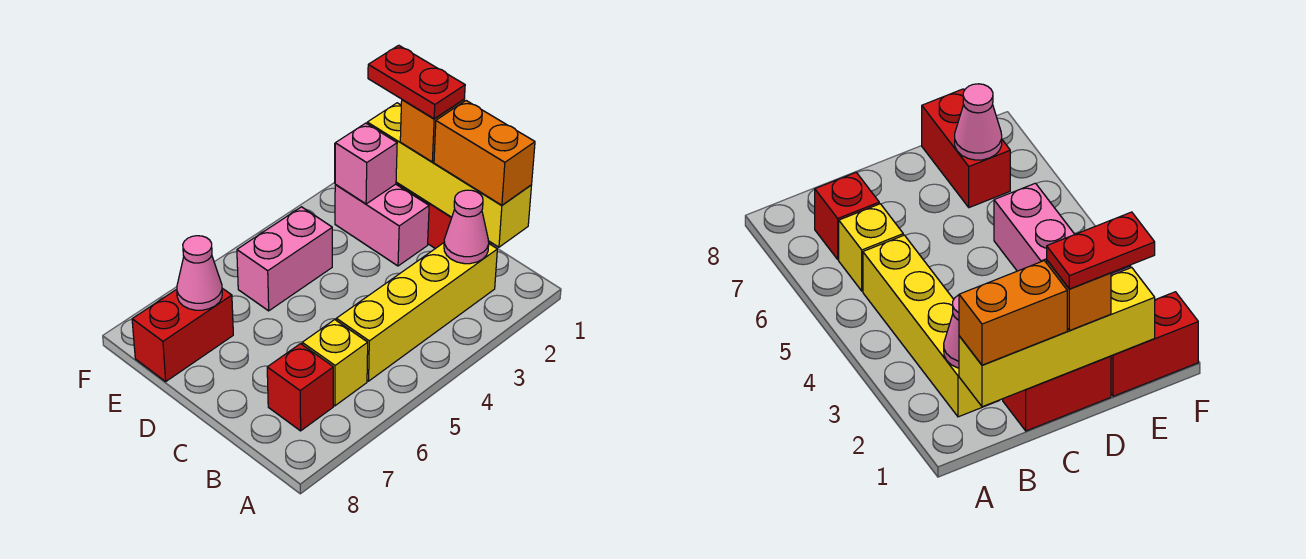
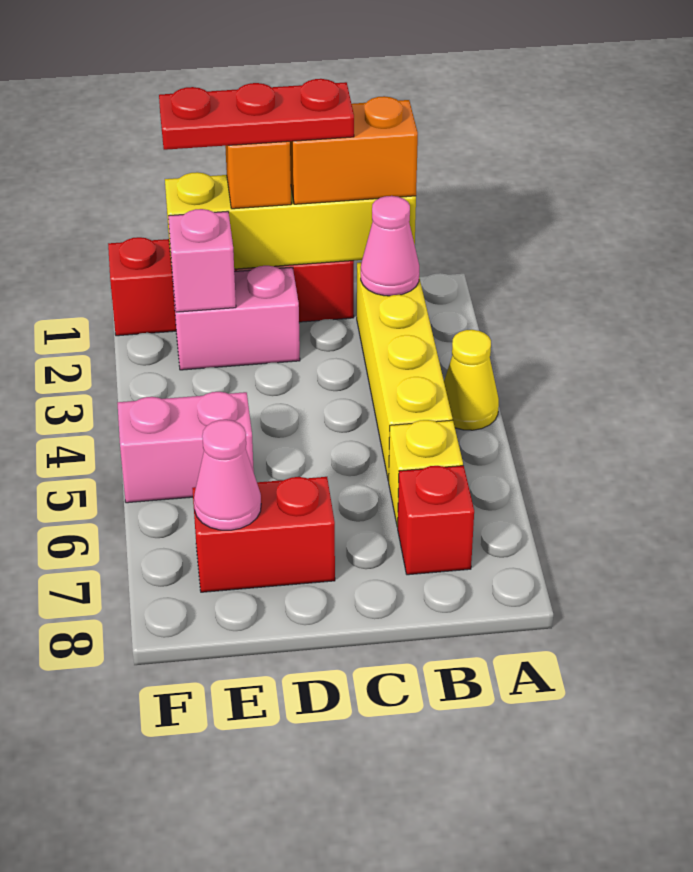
none -> yellow cone A4 level 1
red plate D1:E1 level 4 -> red plate C1:E1 level 4
pink brick E4:E5 level 1 -> pink brick E5:F5 level 1
red brick E7:E8 level 1 -> red brick D7:E7 level 1

